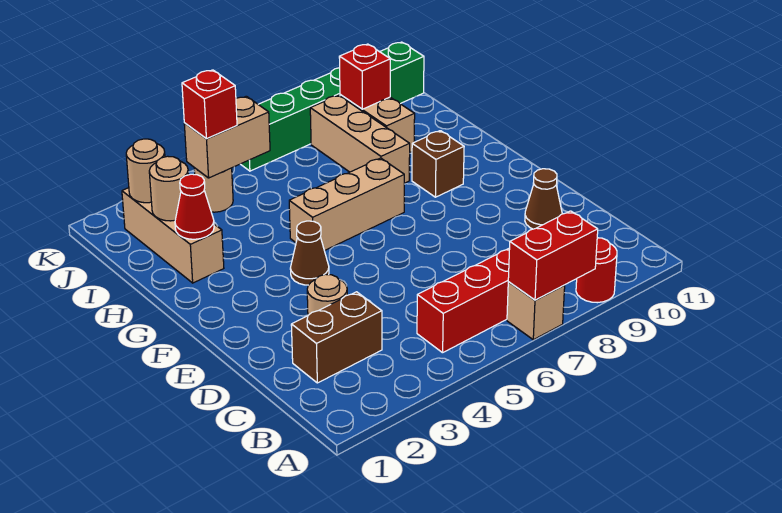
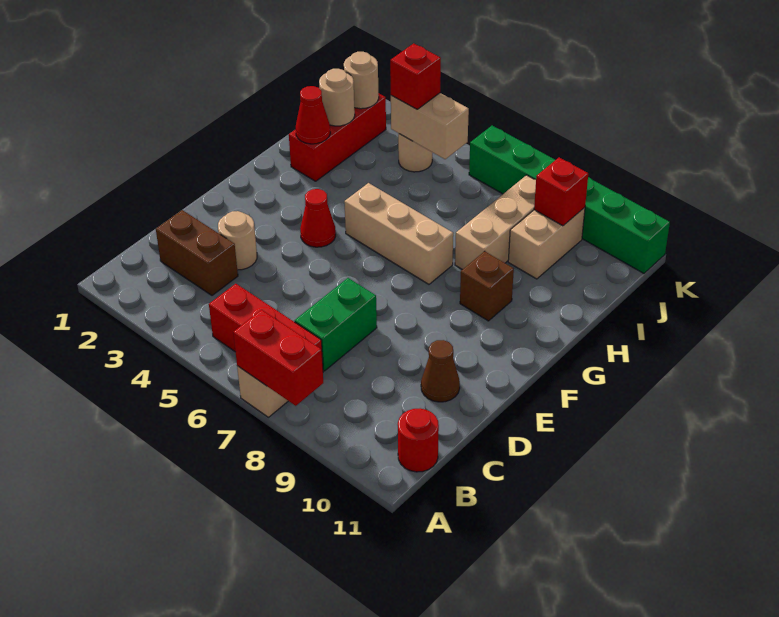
red round brick A9 level 1 -> red round brick B11 level 1
none -> green brick C7:D7 level 1
brown cone F4 level 1 -> red cone F4 level 1
tan brick H2:J2 level 1 -> red brick H2:J2 level 1

